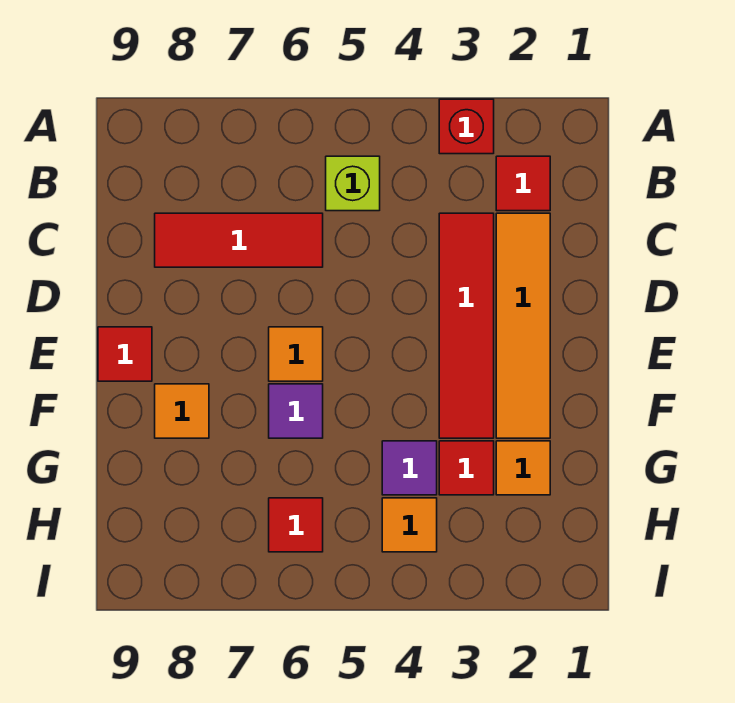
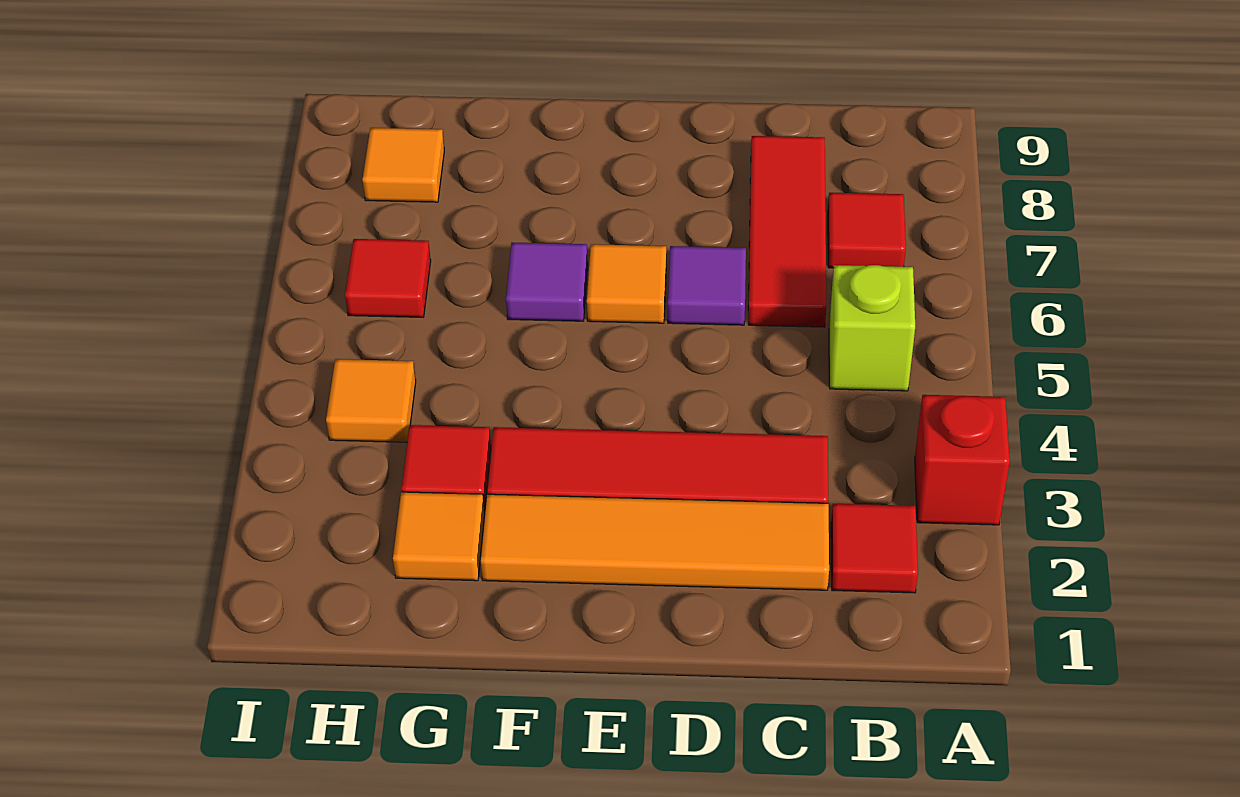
red tile E9 level 1 -> red tile B7 level 1
orange tile F8 level 1 -> orange tile H8 level 1
purple tile G4 level 1 -> purple tile D6 level 1

